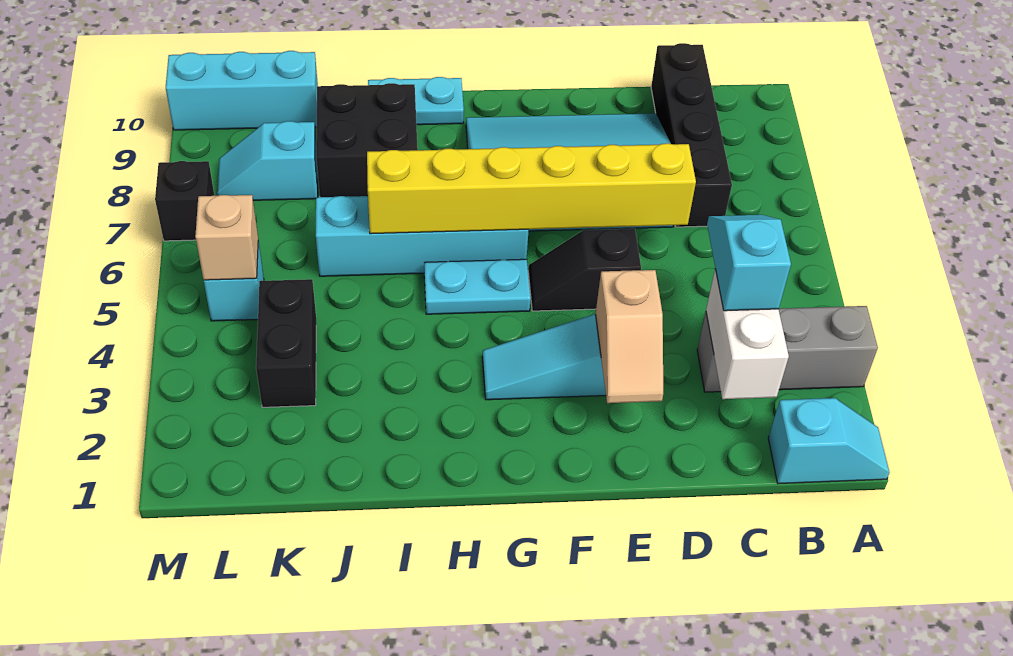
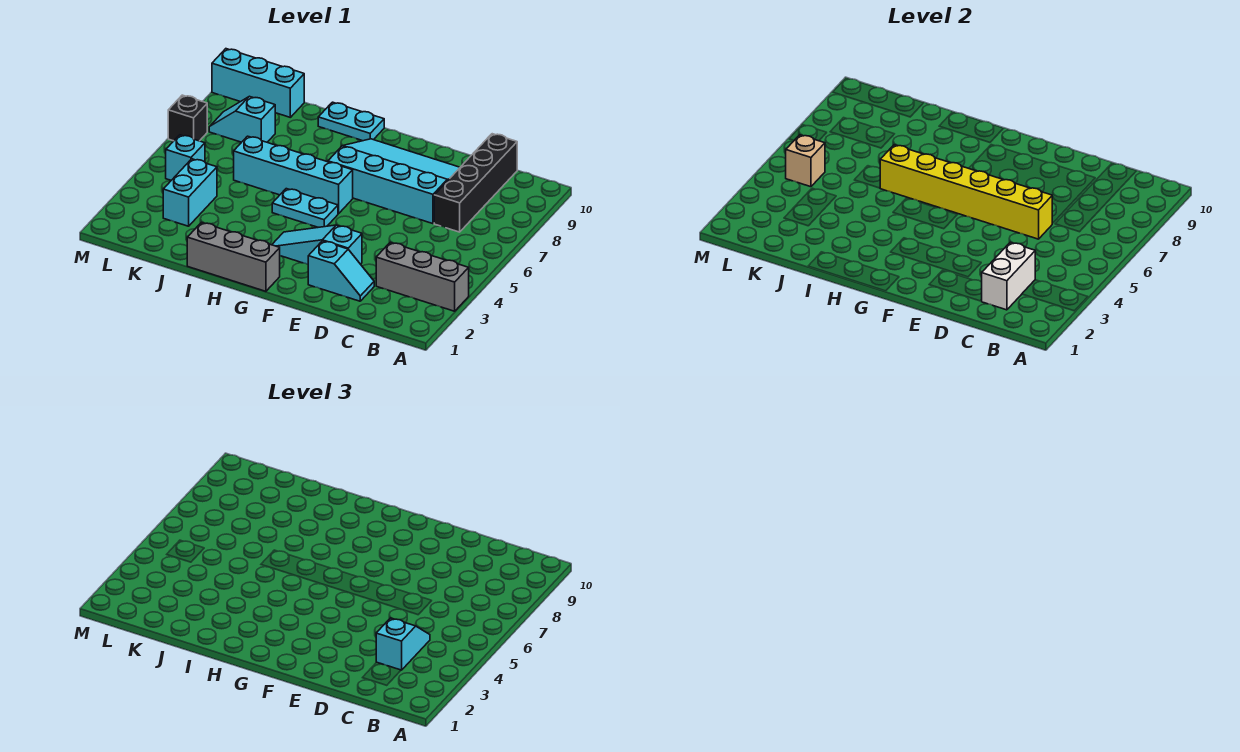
cyan slope A1:B1 level 1 top B -> cyan slope D2:E2 level 1 top E
tan slope E2:E3 level 2 top 3 -> none
black slope E5:F5 level 1 top E -> none
none -> grey brick G1:I1 level 1
black brick I8:J9 level 1 -> none
black brick K3:K4 level 1 -> cyan brick K3:K4 level 1

